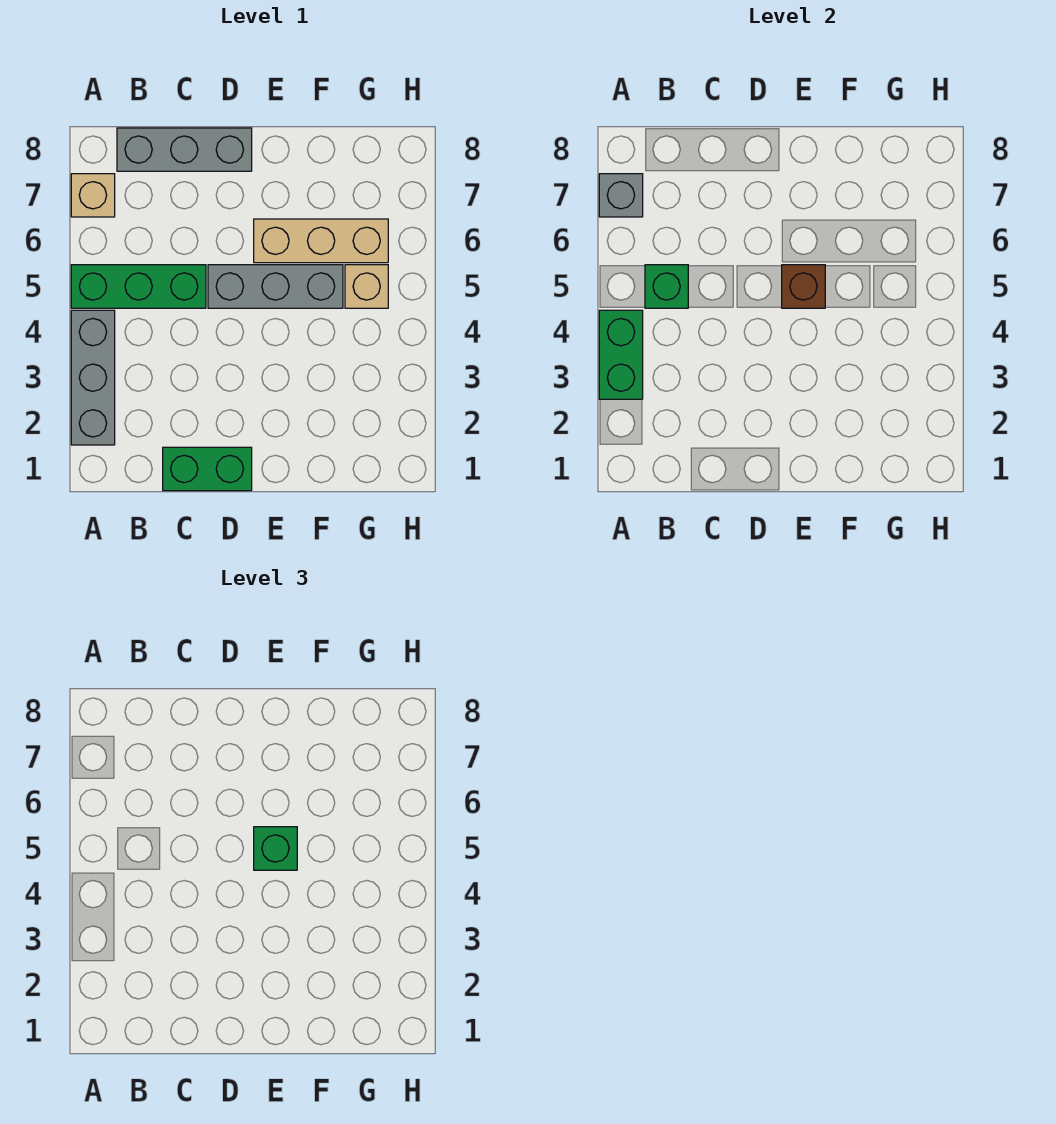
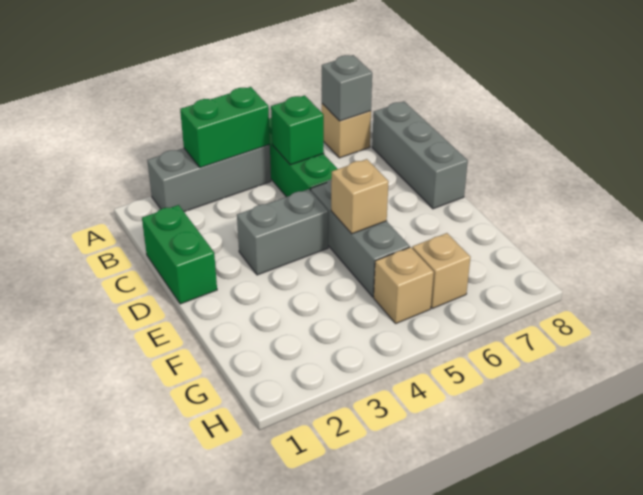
none -> grey brick D3:D4 level 1
brown brick E5 level 2 -> tan brick E5 level 2
green brick E5 level 3 -> none
tan brick E6:G6 level 1 -> tan brick G6 level 1

